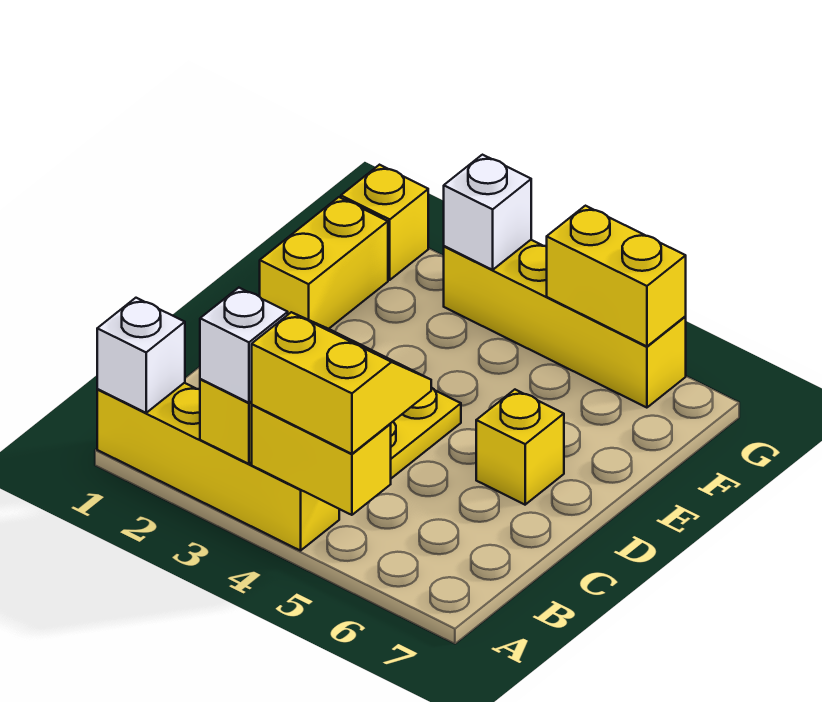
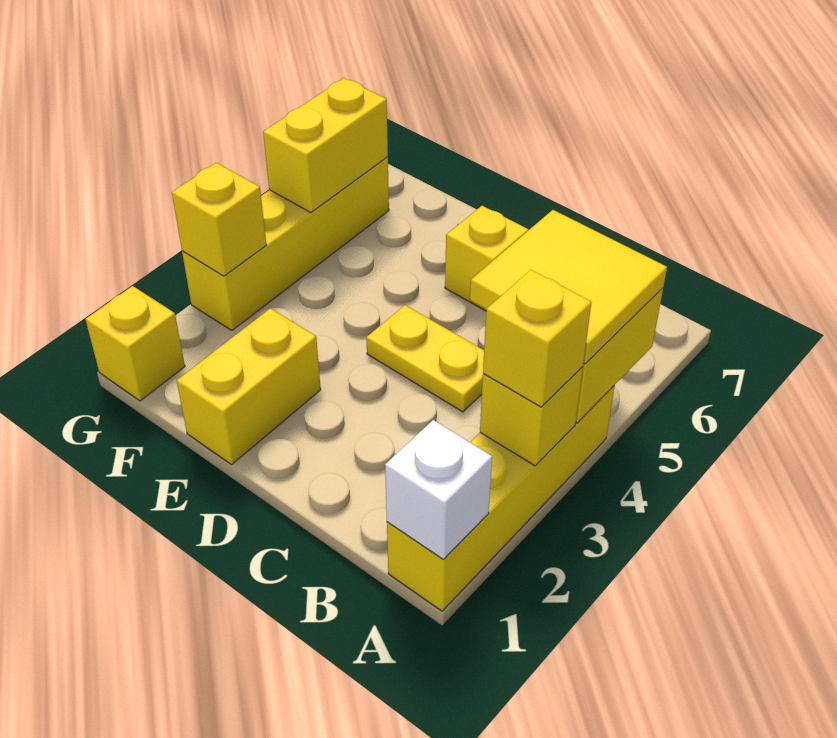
white brick A3 level 3 -> yellow brick A3 level 3
yellow slope A4:B5 level 3 top A -> yellow tile A4:B5 level 3
yellow brick E1:F1 level 1 -> yellow brick E1:E2 level 1
white brick G3 level 2 -> yellow brick G3 level 2

